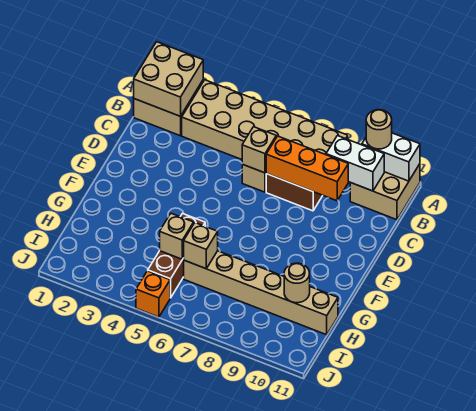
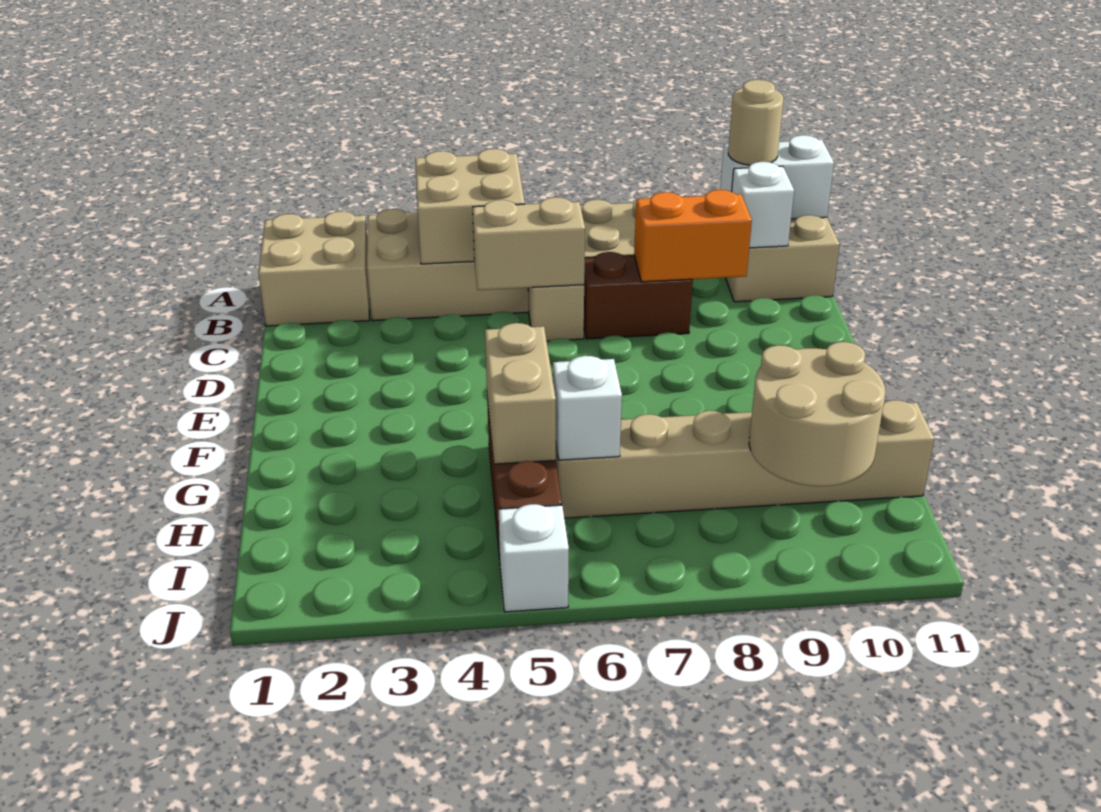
tan brick A1:B2 level 2 -> tan brick A4:B5 level 2
white brick B9:B10 level 2 -> white brick B10 level 2
tan brick C6 level 2 -> tan brick C5:C6 level 2
orange brick C7:C9 level 2 -> orange brick C8:C9 level 2
tan brick H5 level 2 -> tan brick G5:H5 level 2
tan brick H6 level 2 -> white brick H6 level 2
tan round brick H10 level 2 -> tan round brick H9:I10 level 2
orange brick J5 level 1 -> white brick J5 level 1

